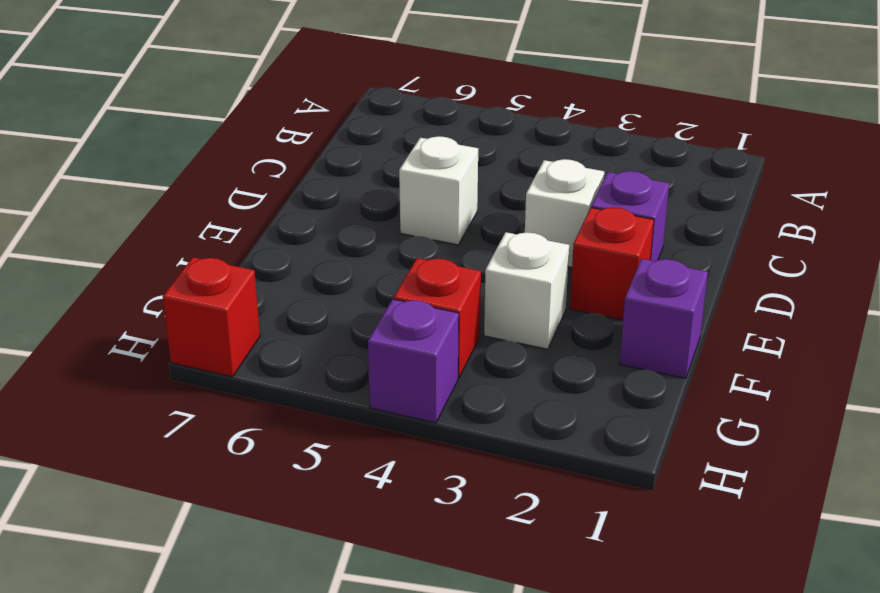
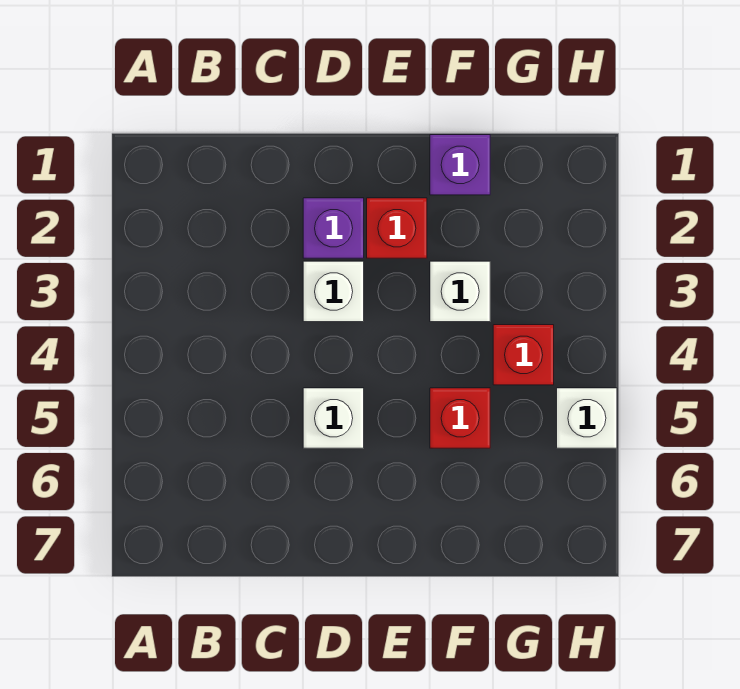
purple brick H4 level 1 -> none
none -> white brick H5 level 1
red brick H7 level 1 -> red brick F5 level 1

